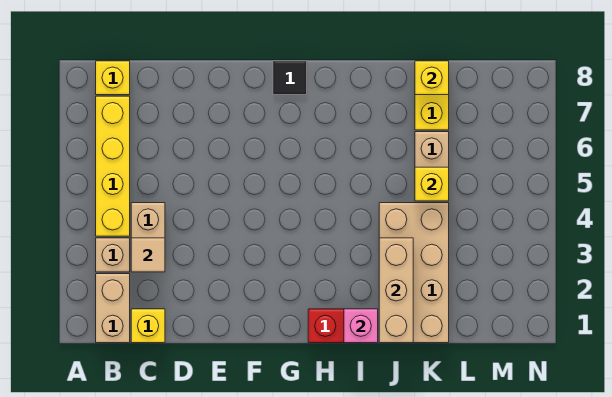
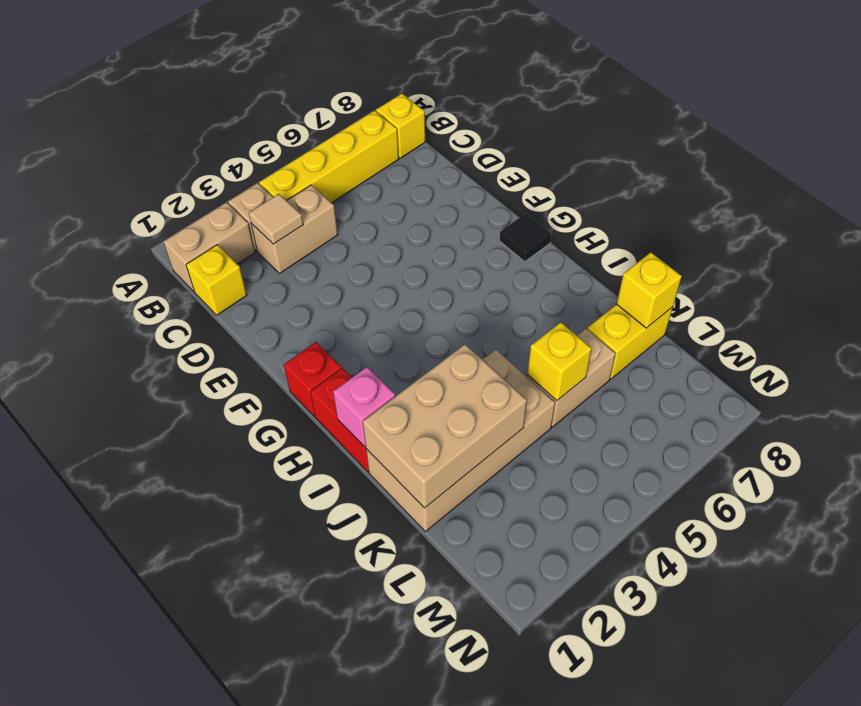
none -> red brick G1 level 1
tan brick J1:J3 level 2 -> tan brick J1:K3 level 2

